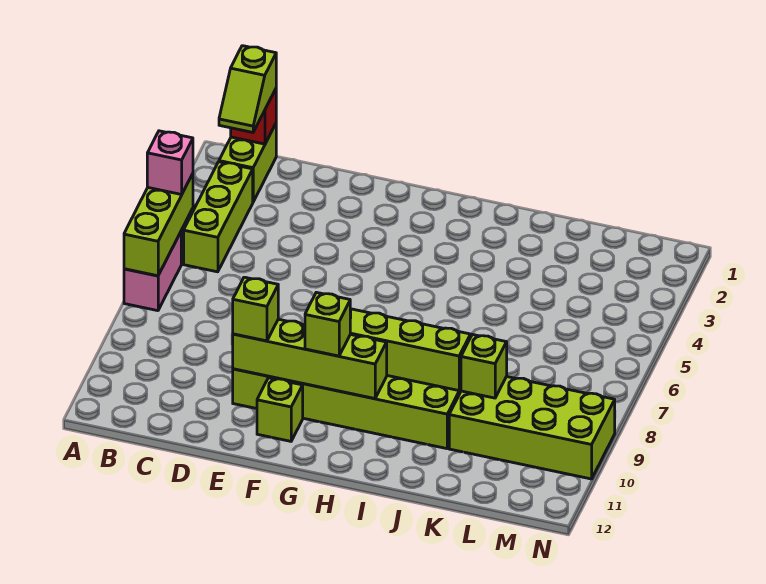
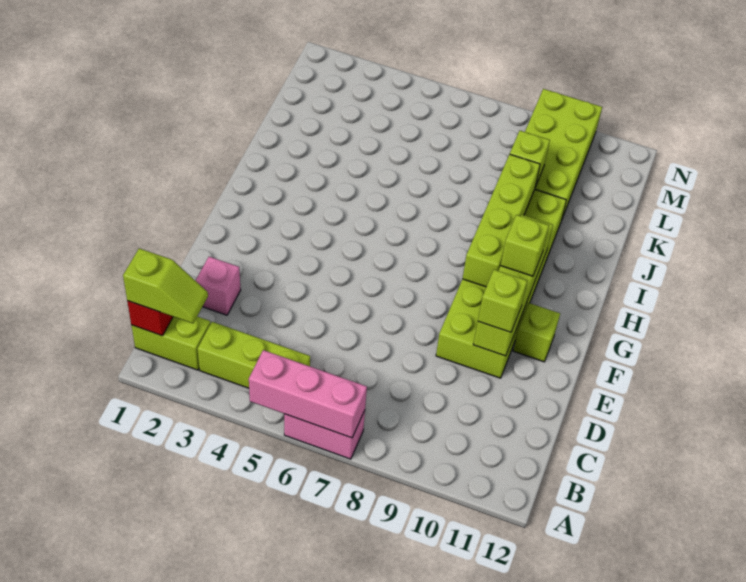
lime brick A5:A7 level 2 -> pink brick A5:A7 level 2
pink brick A5 level 3 -> pink brick D2 level 1

